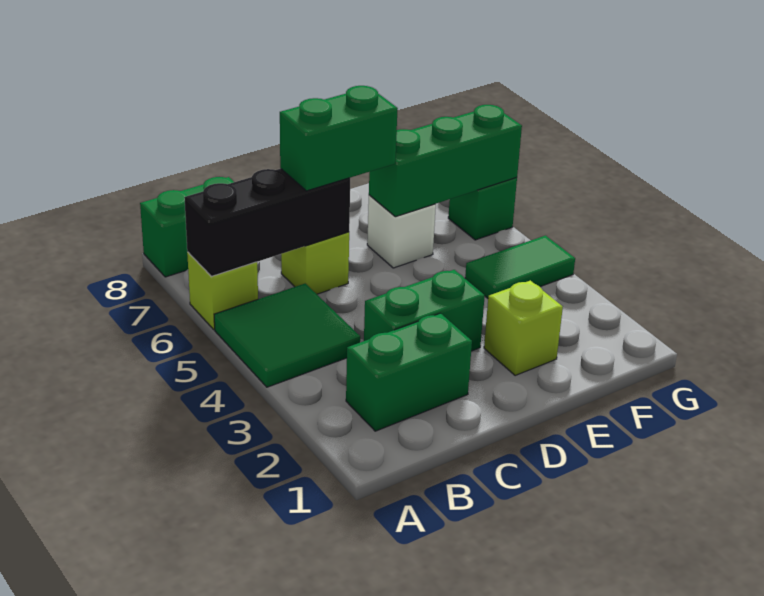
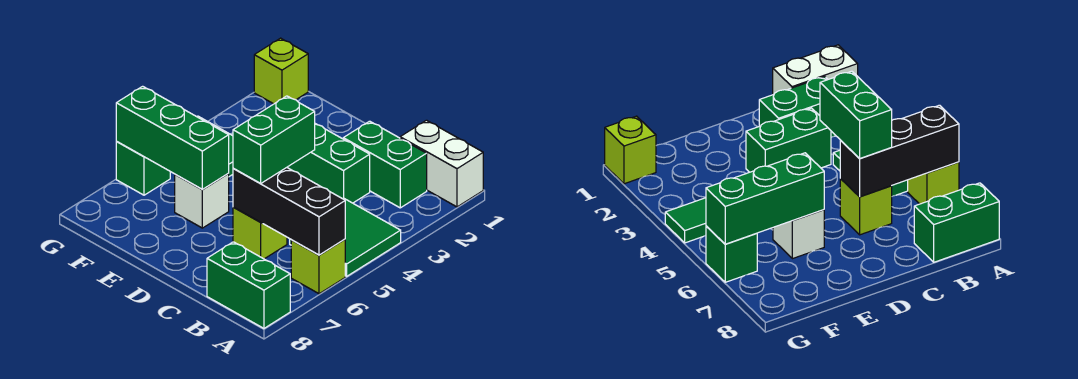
none -> white brick A1:B1 level 1
green brick C6:D6 level 3 -> green brick C5:C6 level 3
lime brick E2 level 1 -> lime brick G1 level 1

